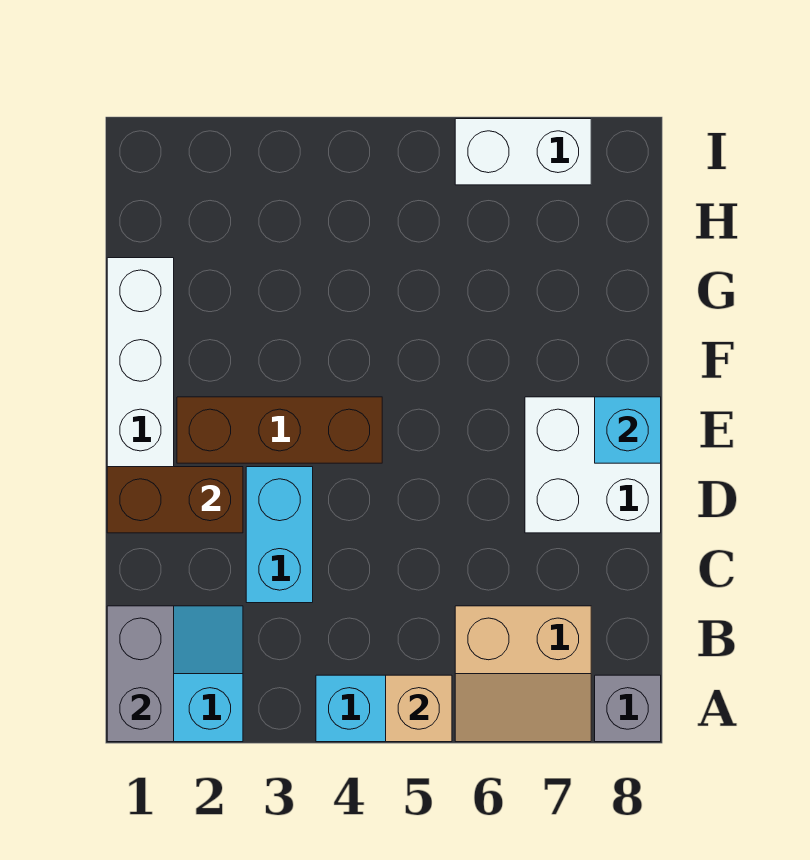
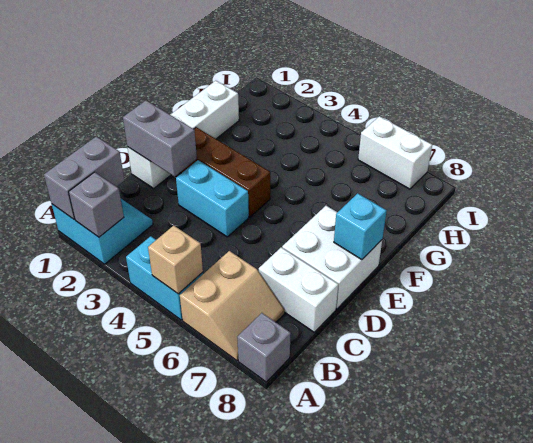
none -> grey brick A2 level 2
tan slope A6:B7 level 1 top B -> tan slope A6:B7 level 1 top 6
cyan brick C3:D3 level 1 -> cyan brick D3:D4 level 1
none -> white brick C7:C8 level 1
brown brick D1:D2 level 2 -> grey brick D1:D2 level 2

